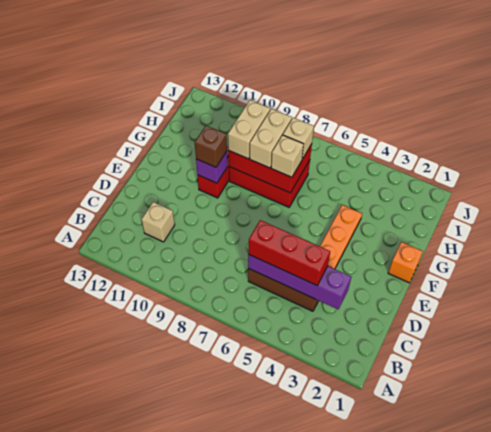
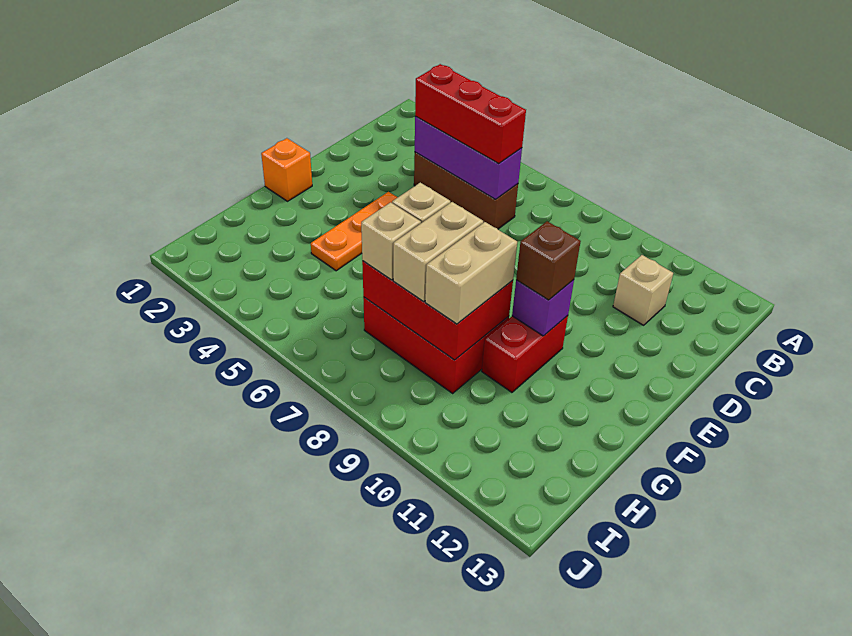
purple brick C3:C6 level 2 -> purple brick C4:C6 level 2

